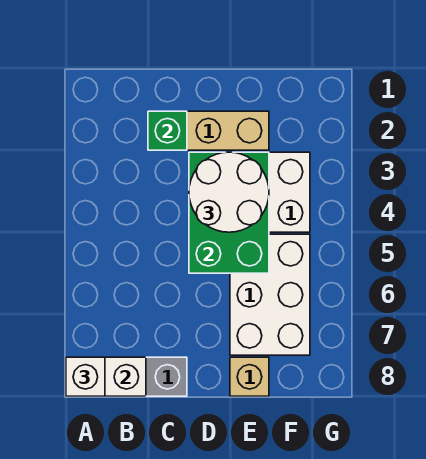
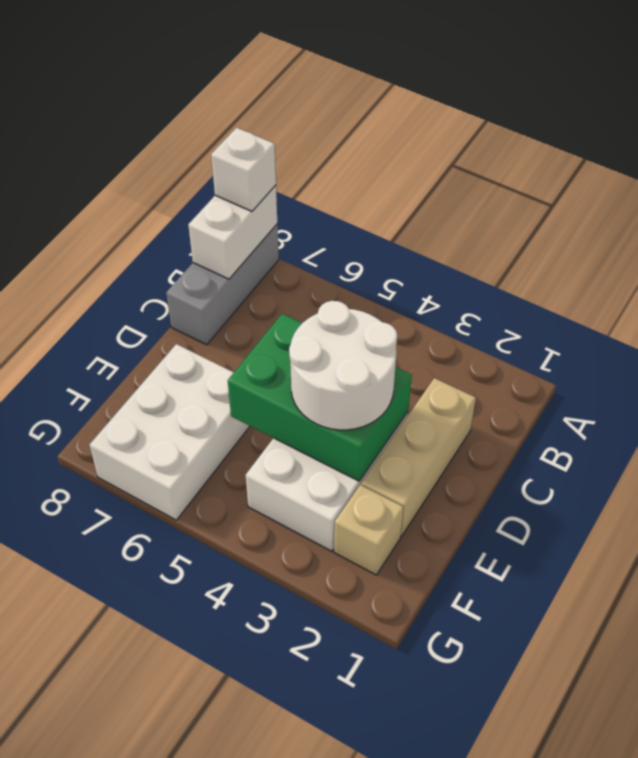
green brick C2 level 2 -> none
white brick E5:F7 level 1 -> white brick E6:G7 level 1
tan brick E8 level 1 -> tan brick F2 level 1

